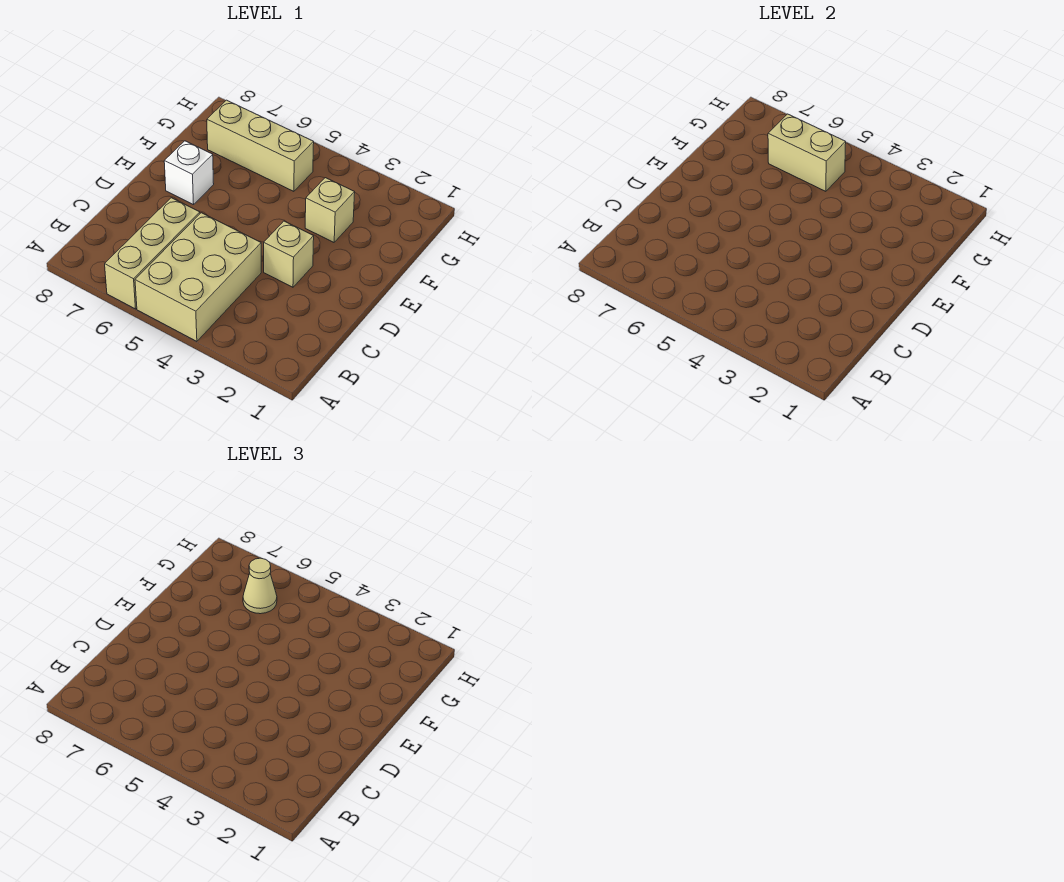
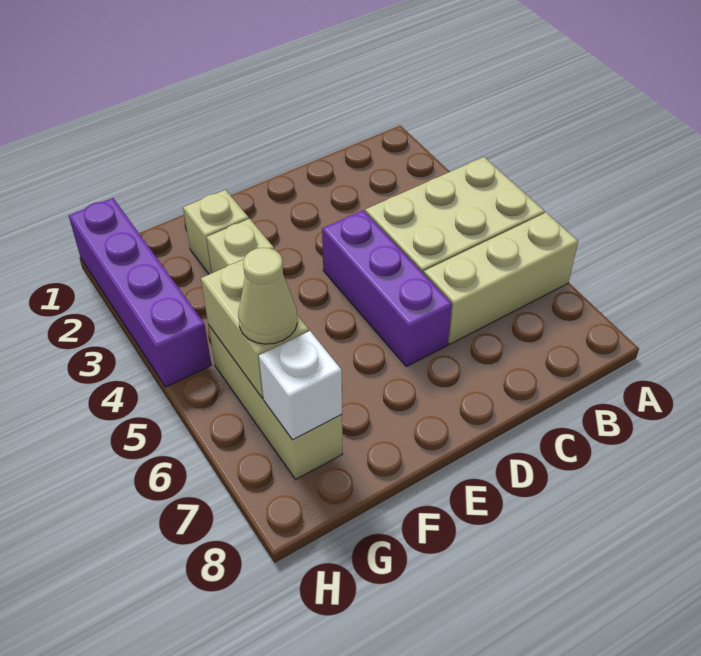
tan brick D3 level 1 -> tan brick F2 level 1
none -> purple brick D4:D6 level 1
white brick E7 level 1 -> white brick G7 level 2
none -> purple brick H1:H4 level 1

